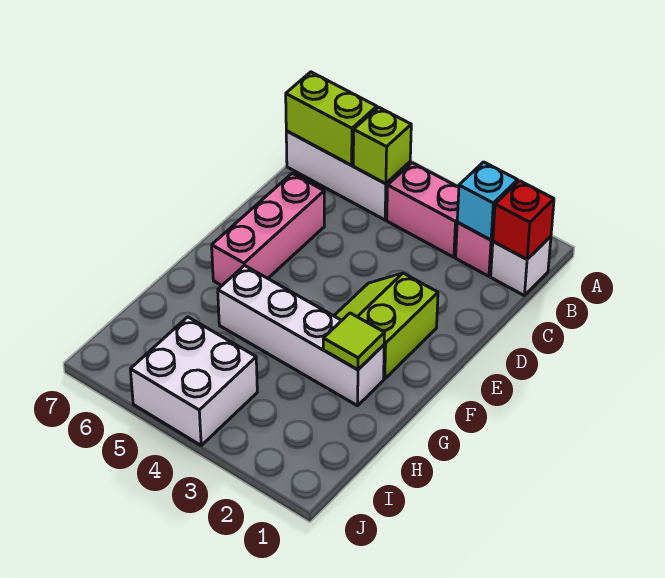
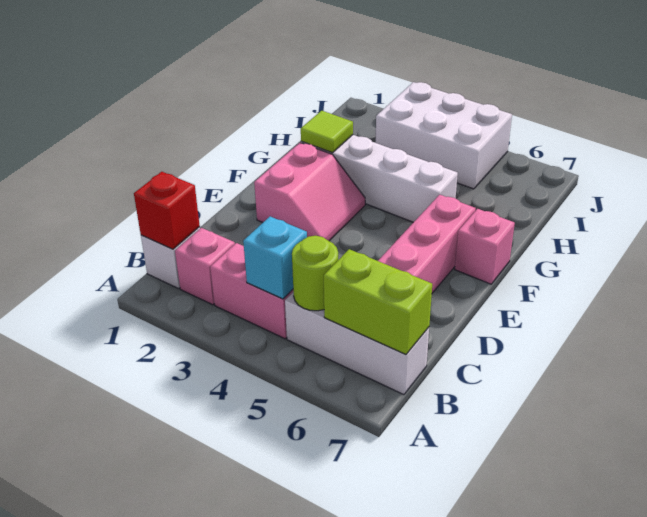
cyan brick B2 level 2 -> cyan brick B4 level 2
lime brick B5 level 2 -> lime round brick B5 level 2
lime slope E2:F3 level 1 top 2 -> pink slope E2:F3 level 1 top 2
none -> pink brick F7 level 1
white brick I4:J5 level 1 -> white brick I3:J5 level 1

